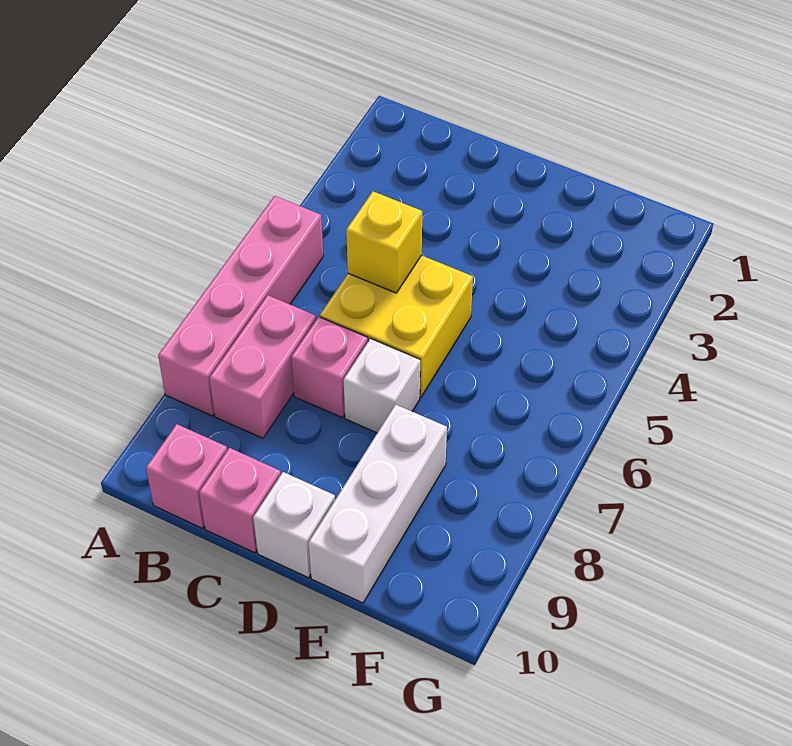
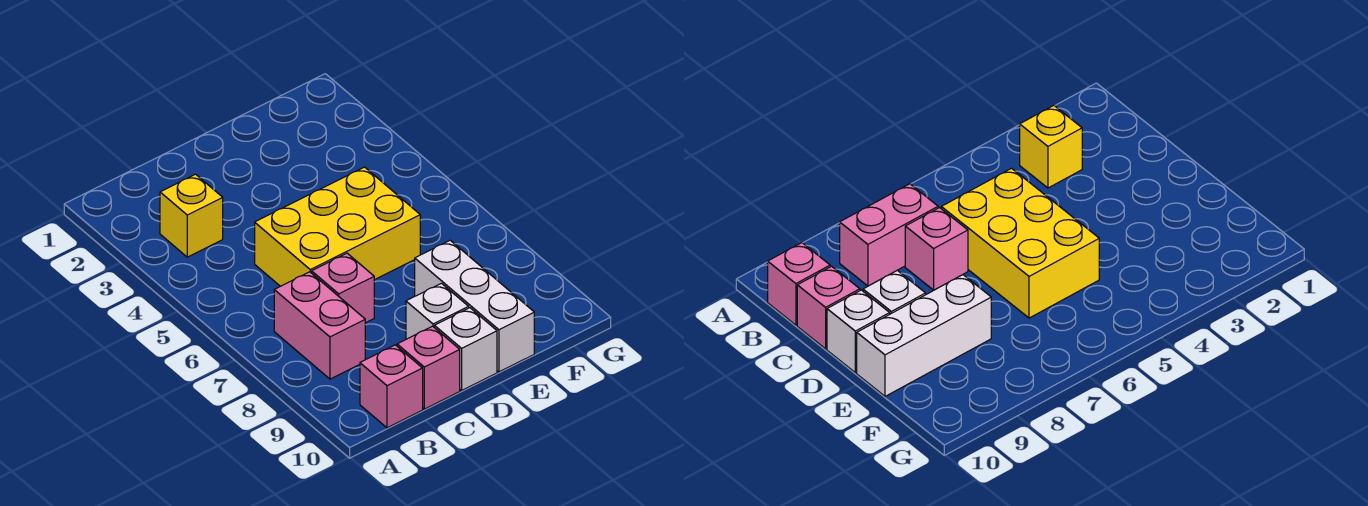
pink brick A5:A8 level 1 -> none
yellow brick C5:D6 level 1 -> yellow brick C5:E6 level 1
yellow brick C5 level 2 -> yellow brick B3 level 1
white brick D7 level 1 -> white brick D9 level 1

